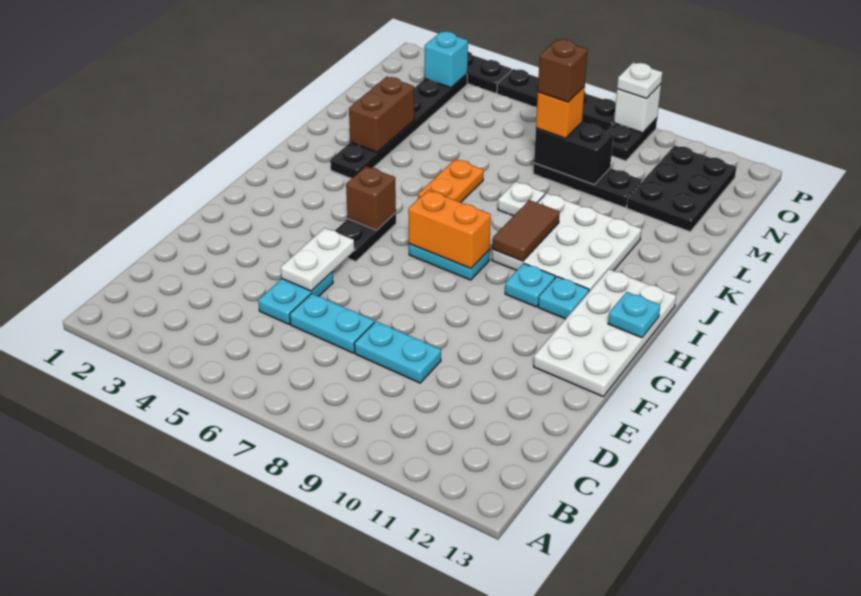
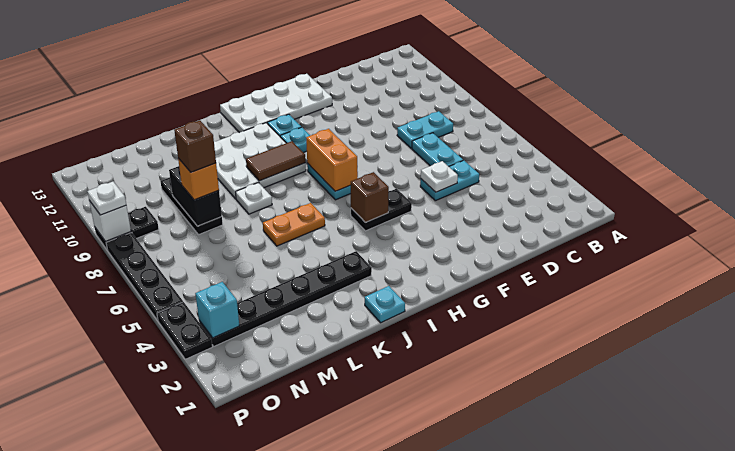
cyan plate D8:D9 level 1 -> cyan plate C8:D8 level 1
white plate E5:F5 level 2 -> white plate E5 level 2
cyan plate H13 level 2 -> cyan plate J1 level 1
brown brick K3:L3 level 2 -> none
black plate M11:O12 level 1 -> none

